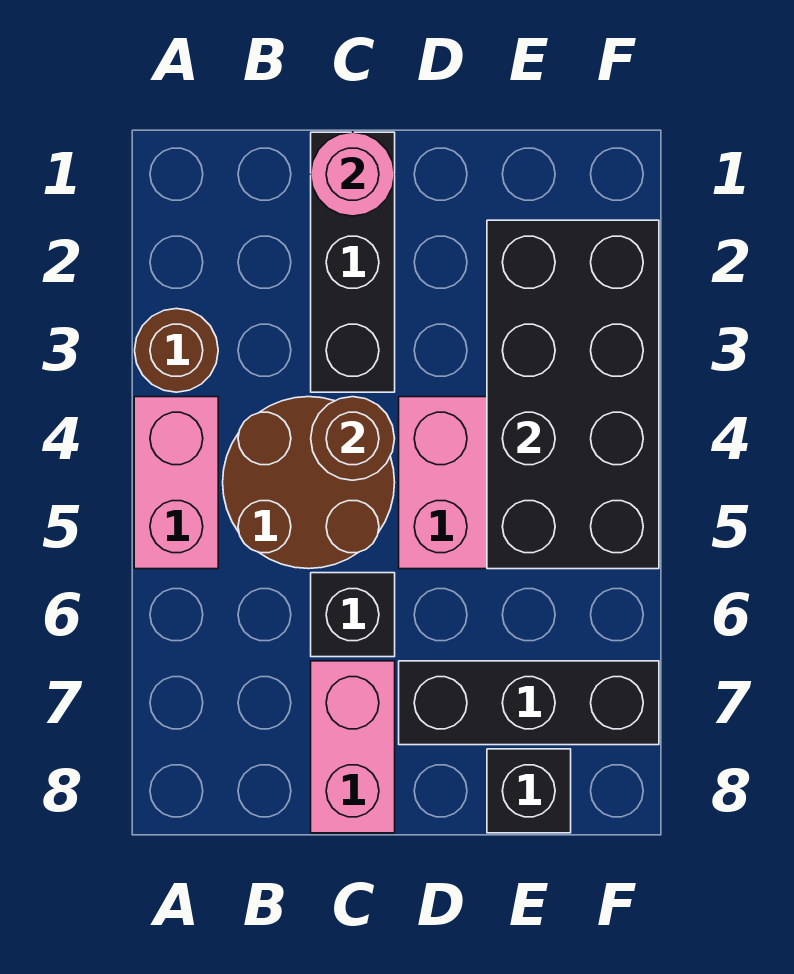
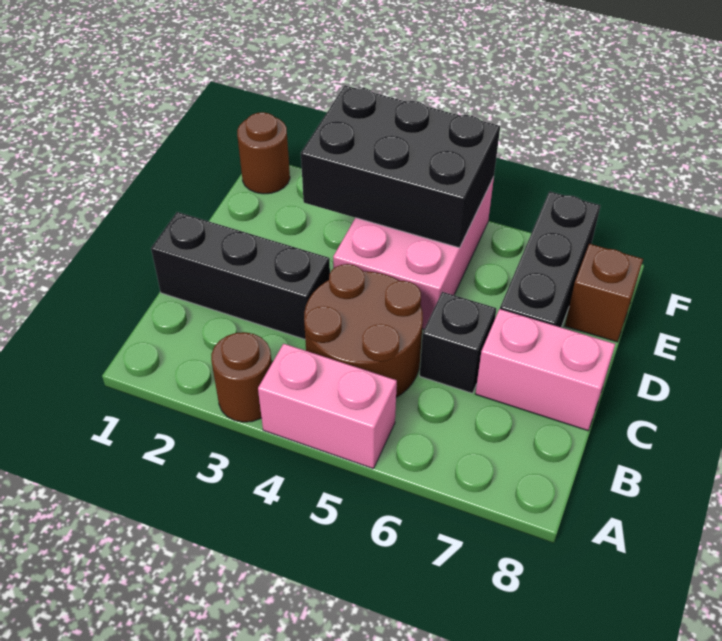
pink round brick C1 level 2 -> none
brown round brick C4 level 2 -> brown round brick F1 level 1
black brick E2:F5 level 2 -> black brick E3:F5 level 2
black brick E8 level 1 -> brown brick E8 level 1

